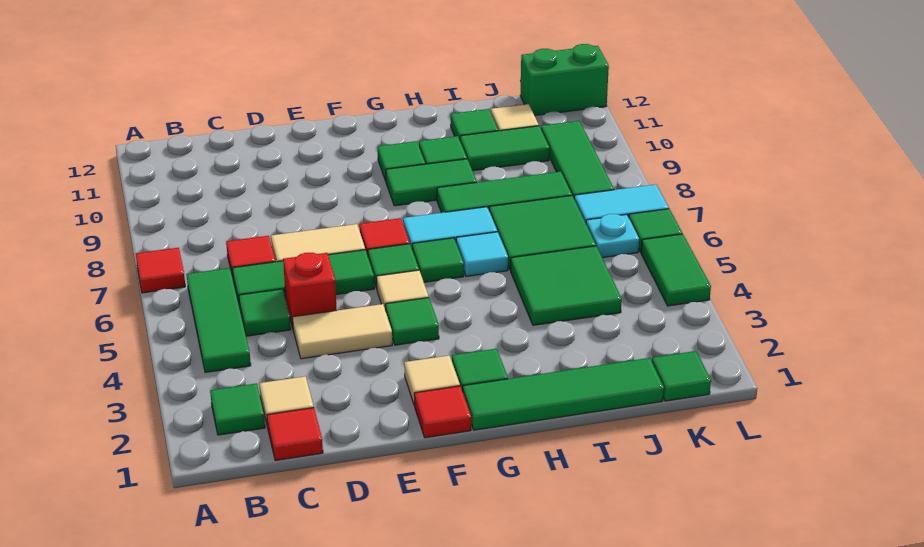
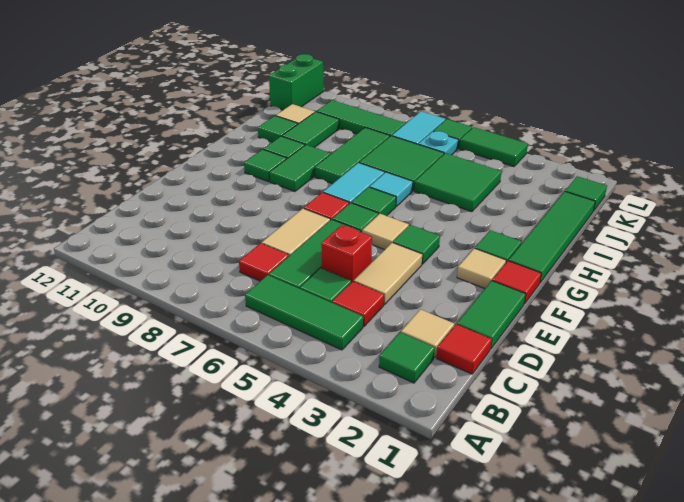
red tile A7 level 1 -> red tile C4 level 1
none -> green tile D1:E1 level 1

